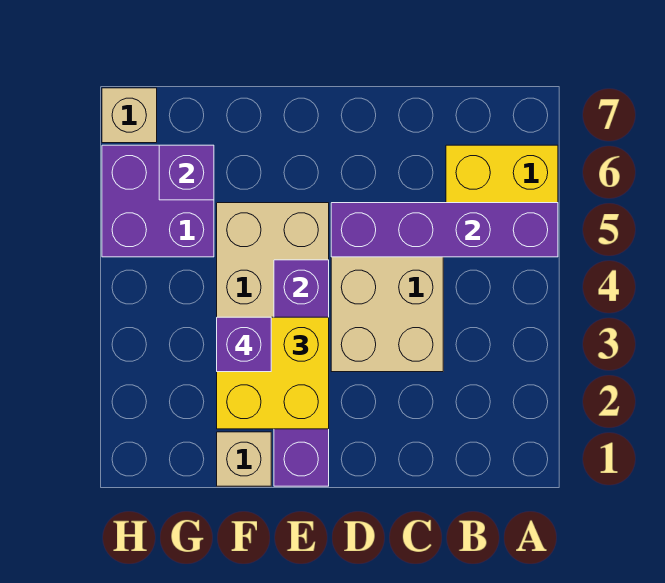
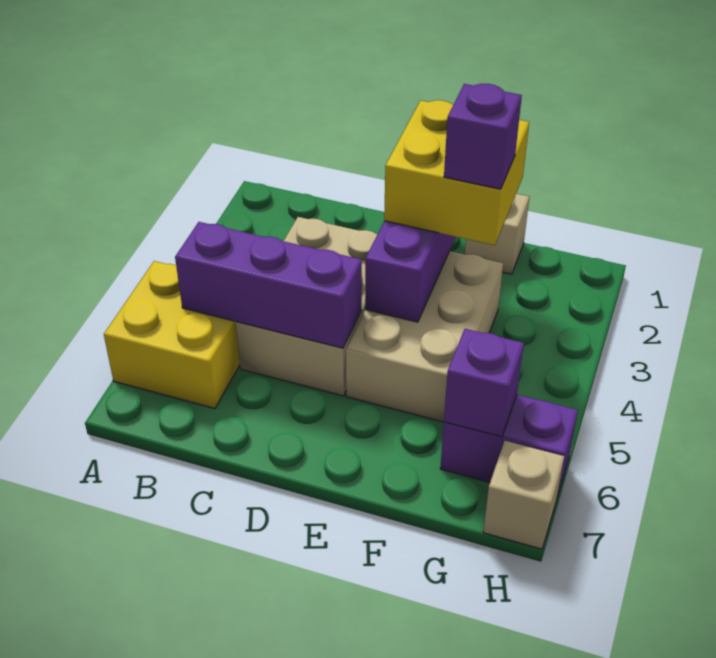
purple brick A5:D5 level 2 -> purple brick B5:D5 level 2
purple brick G5:H6 level 1 -> purple brick G6:H6 level 1

